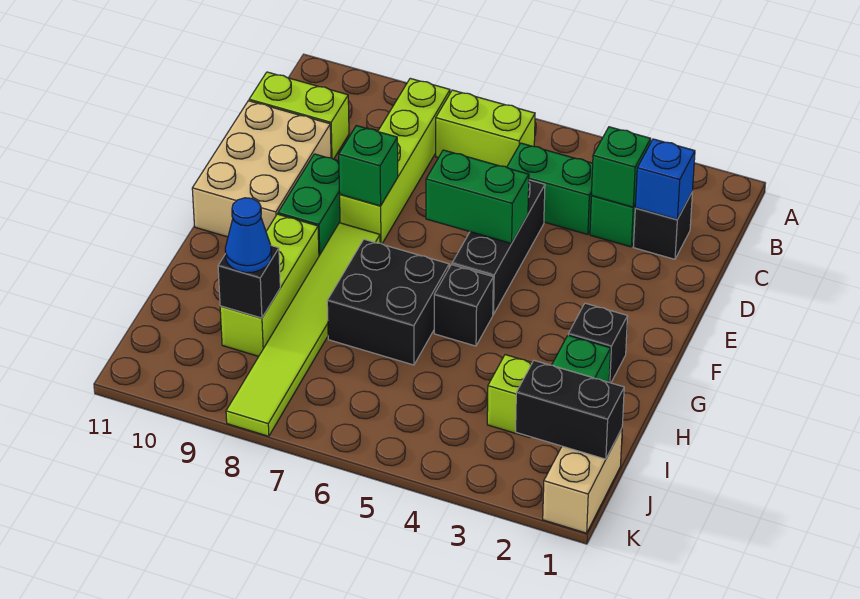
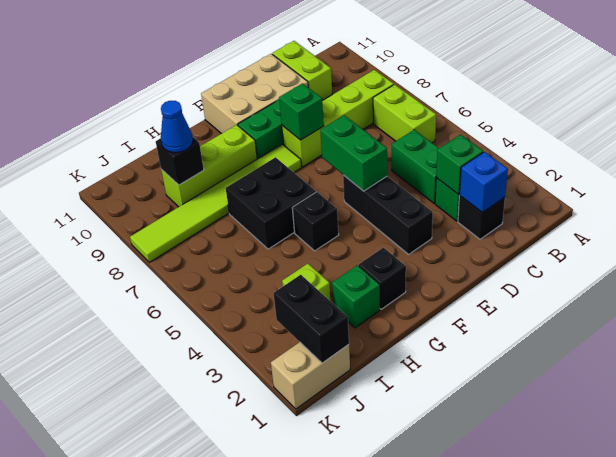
black brick D5:F5 level 1 -> black brick E3:E5 level 1

